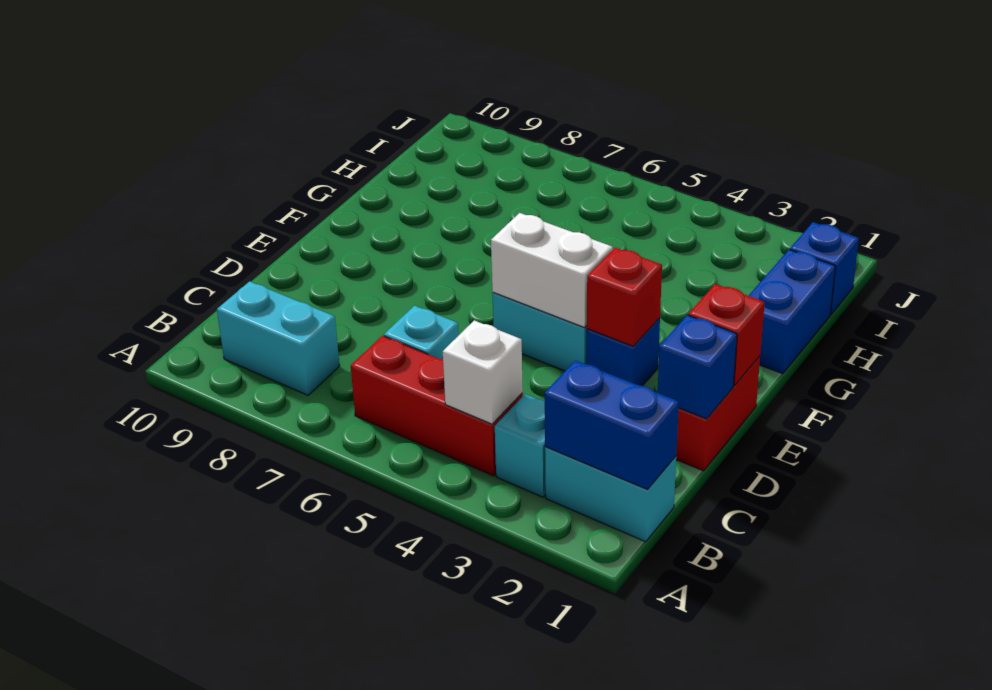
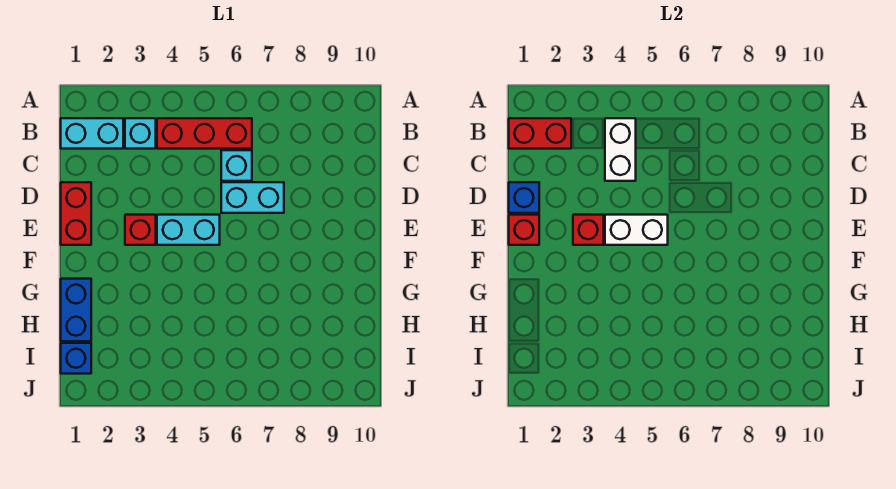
blue brick B1:B2 level 2 -> red brick B1:B2 level 2
white brick B4 level 2 -> white brick B4:C4 level 2
cyan brick B8:B9 level 1 -> cyan brick D6:D7 level 1
blue brick E3 level 1 -> red brick E3 level 1

